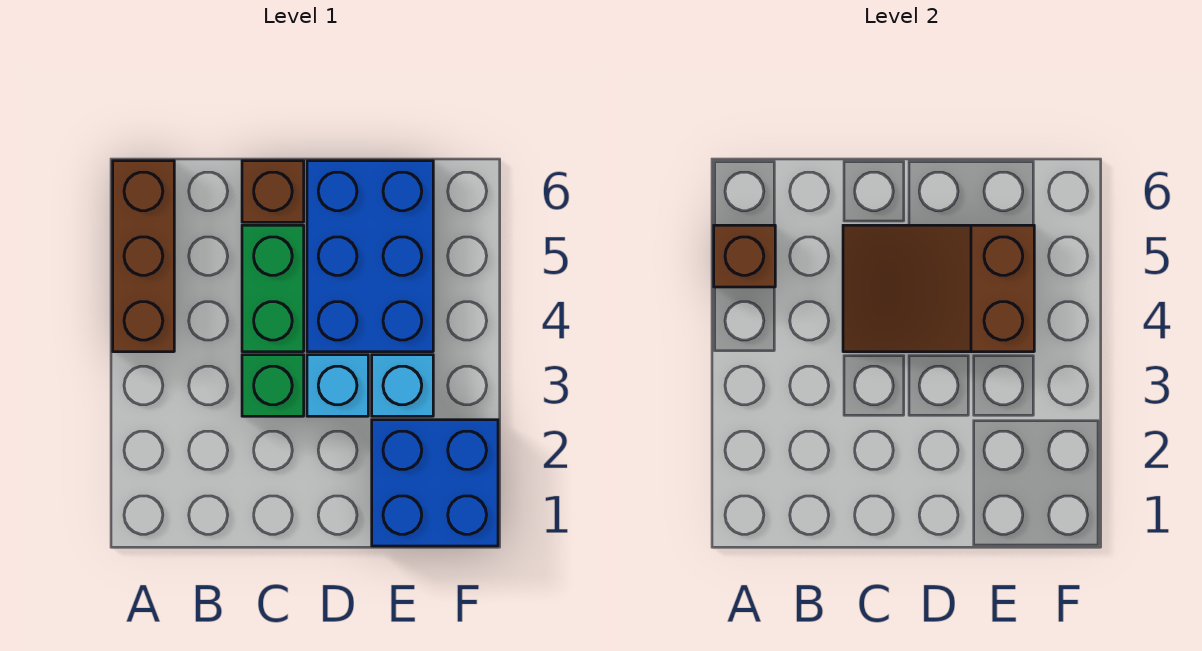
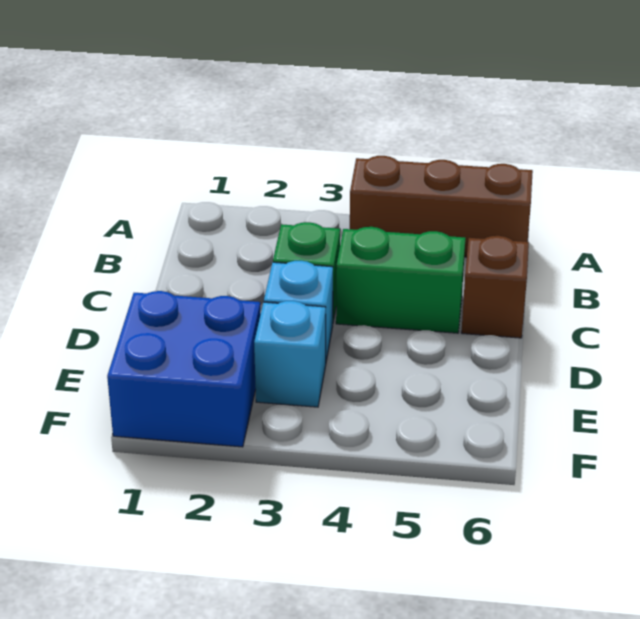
brown brick A5 level 2 -> none
brown slope C4:E5 level 2 top E -> none
blue brick D4:E6 level 1 -> none

